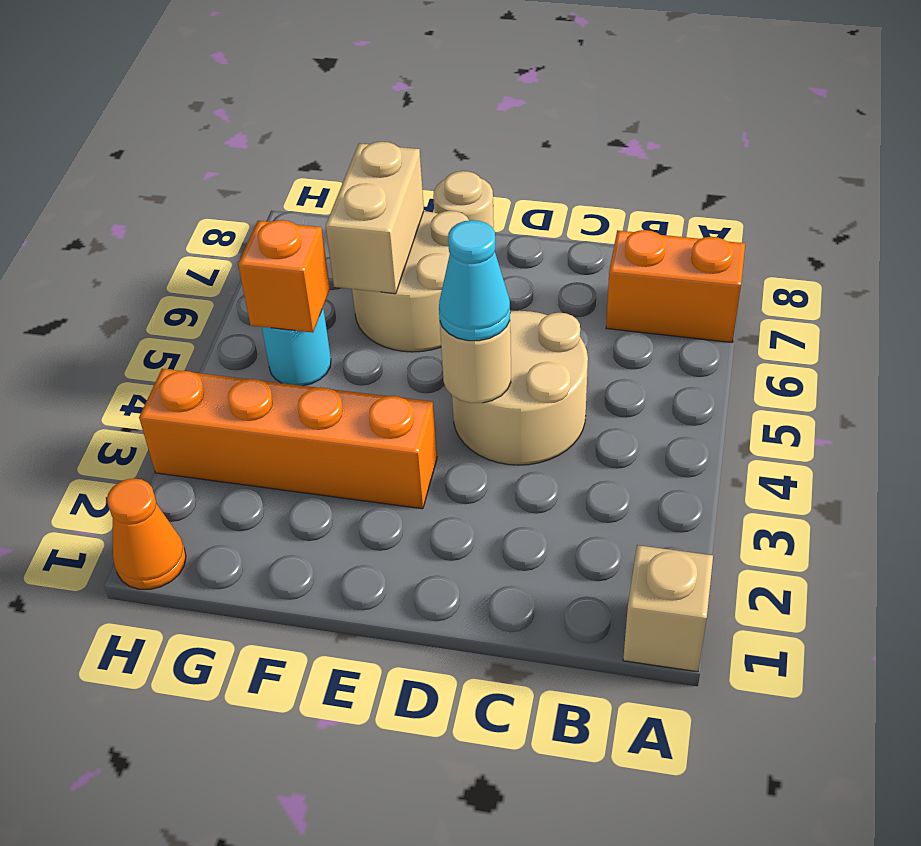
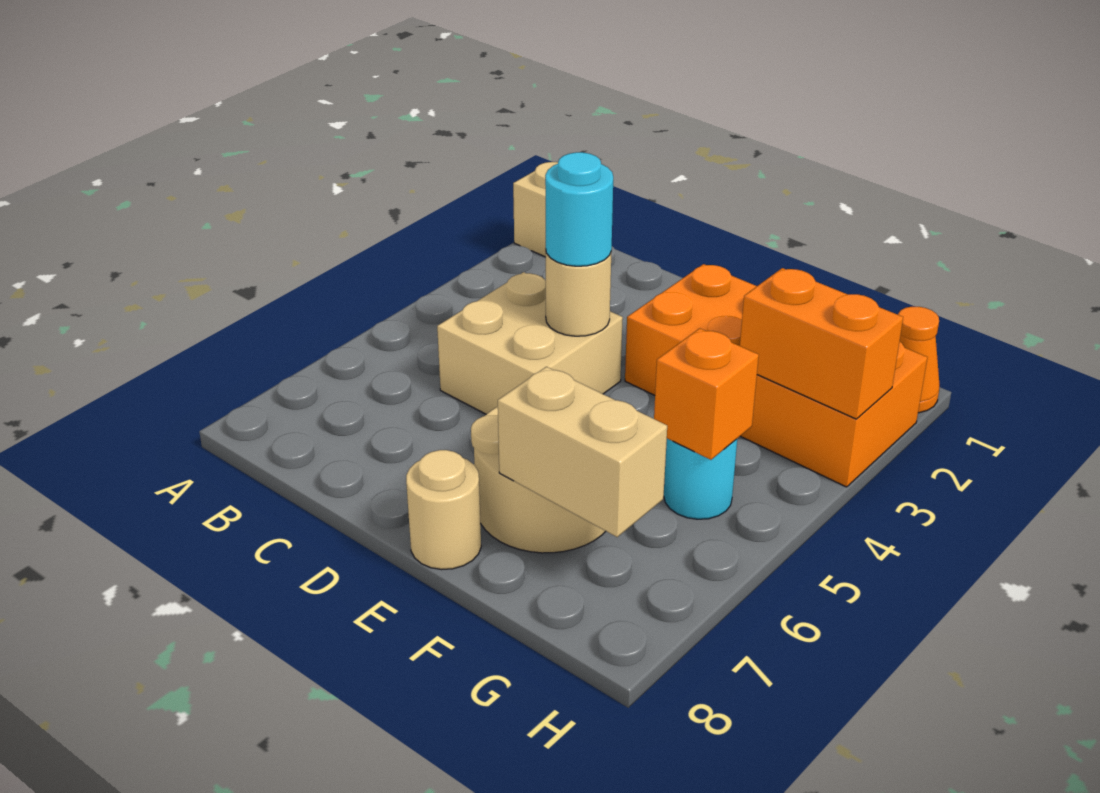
orange brick A7:B7 level 1 -> orange brick G3:H3 level 2
tan round brick C4:D5 level 1 -> tan brick C4:D5 level 1
cyan cone D4 level 3 -> cyan round brick D4 level 3
orange brick E3:H3 level 1 -> orange brick E2:H3 level 1
tan brick F6:F7 level 2 -> tan brick F7:G7 level 2

